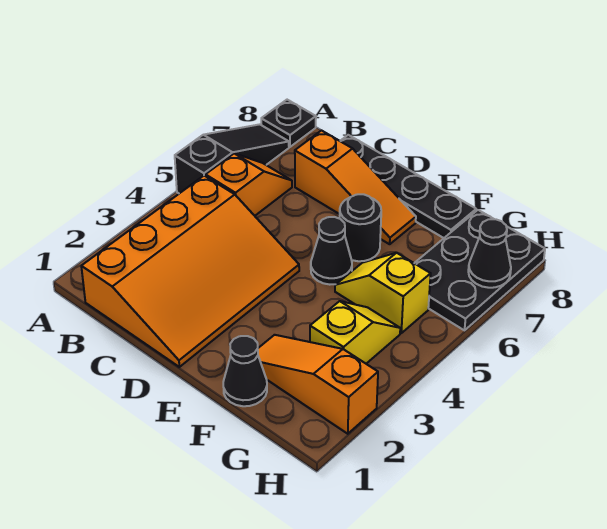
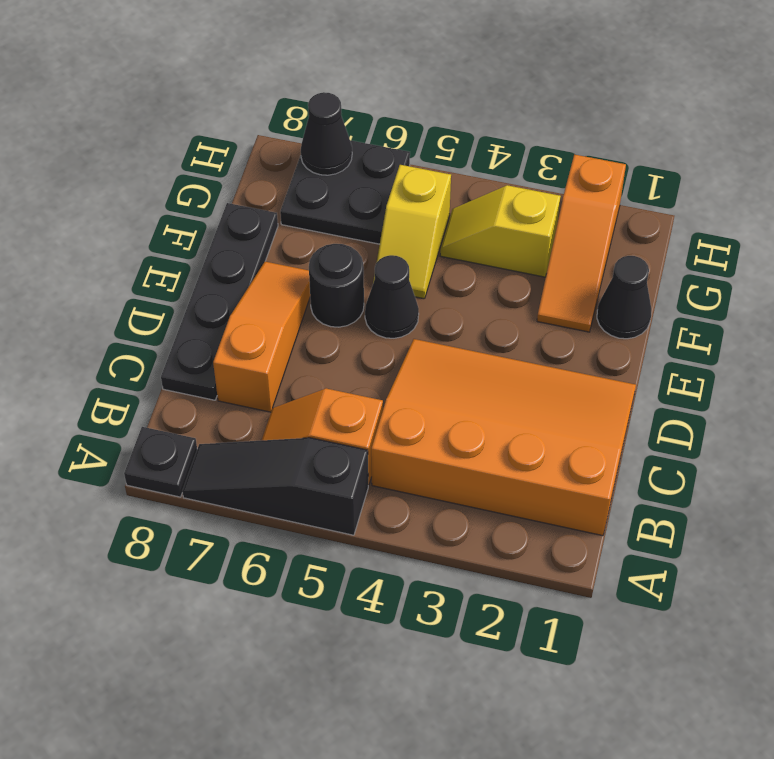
black plate G6:H8 level 1 -> black plate G6:H7 level 1

